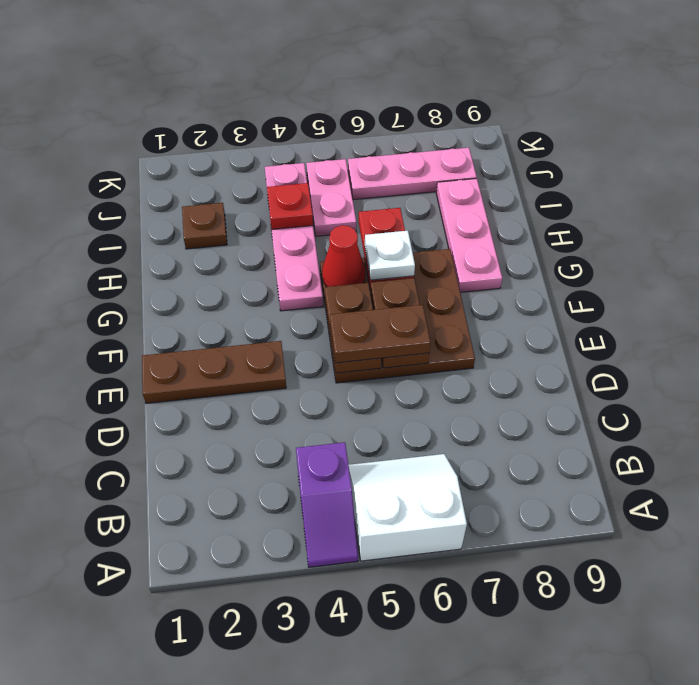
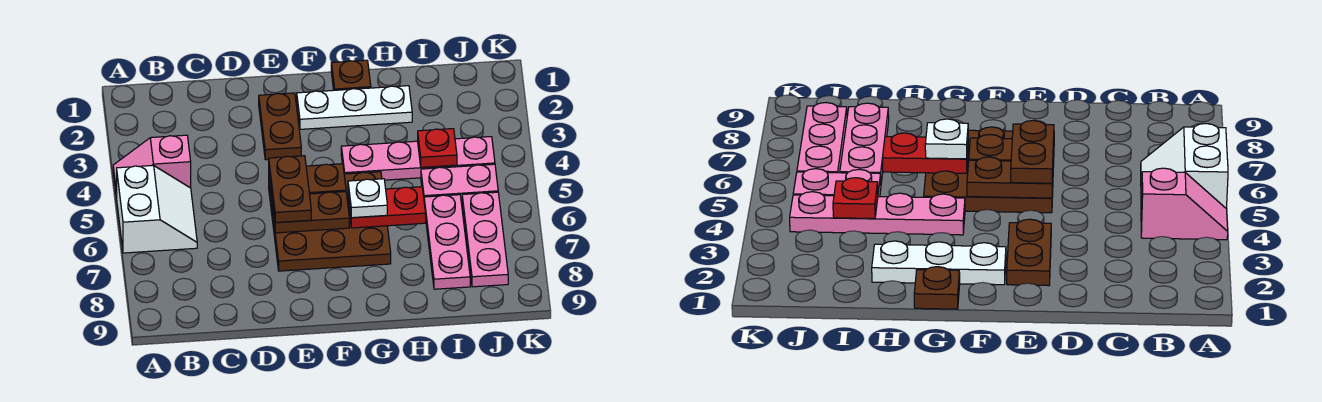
purple slope A4:B4 level 1 top B -> pink slope A4:B4 level 1 top B
brown plate E1:E3 level 1 -> brown plate E2:E3 level 1
none -> white plate F2:H2 level 1
red cone G5 level 2 -> none
pink plate G8:I8 level 1 -> pink plate I6:I8 level 1
brown plate I2 level 1 -> brown plate G1 level 1

